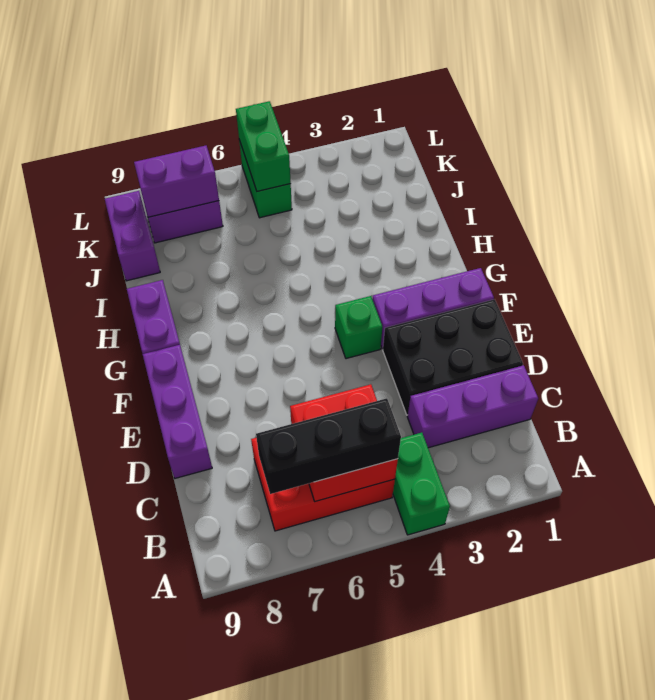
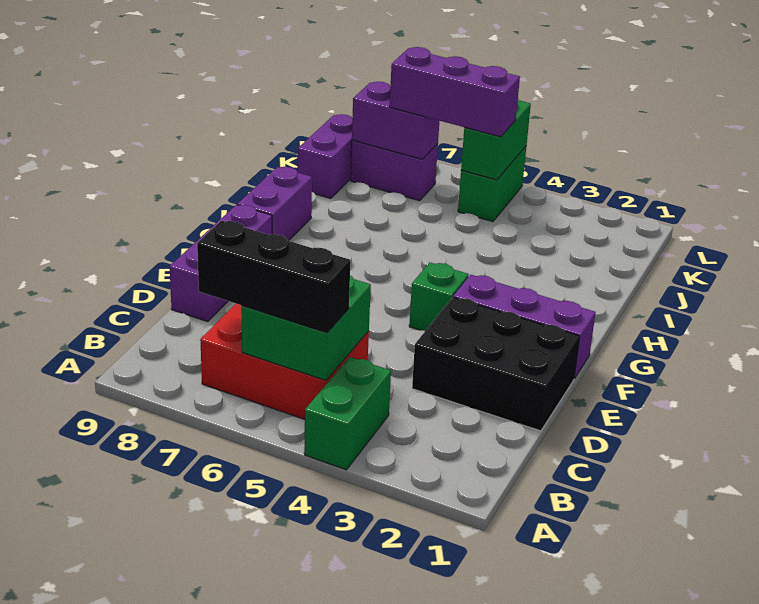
red brick B5:C6 level 2 -> green brick B5:C6 level 2
purple brick C1:C3 level 1 -> purple brick K5:K7 level 3

